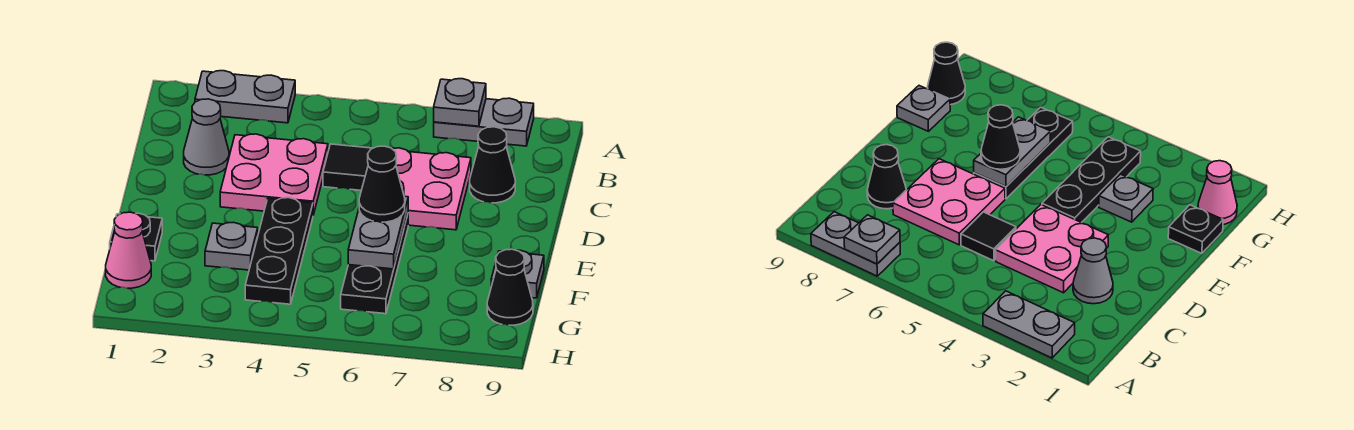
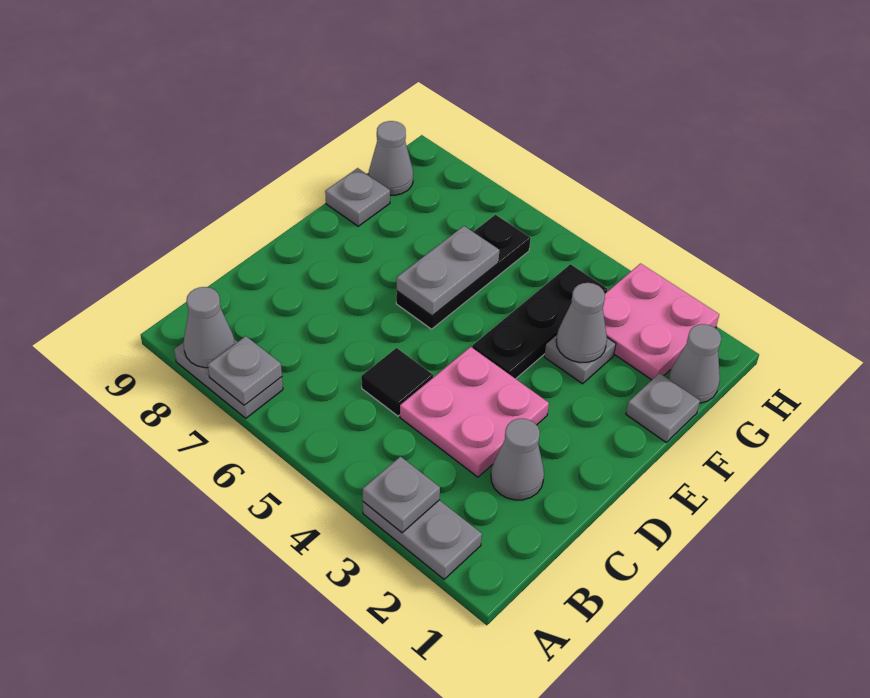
none -> grey plate A3 level 2
none -> grey cone A8 level 2
pink plate C6:D7 level 1 -> pink plate G2:H3 level 1
black cone C8 level 1 -> none
black cone E6 level 3 -> none
black plate F1 level 1 -> grey plate F1 level 1
none -> grey cone F3 level 2
pink cone G1 level 1 -> grey cone G1 level 1
black cone G9 level 1 -> grey cone G9 level 1

